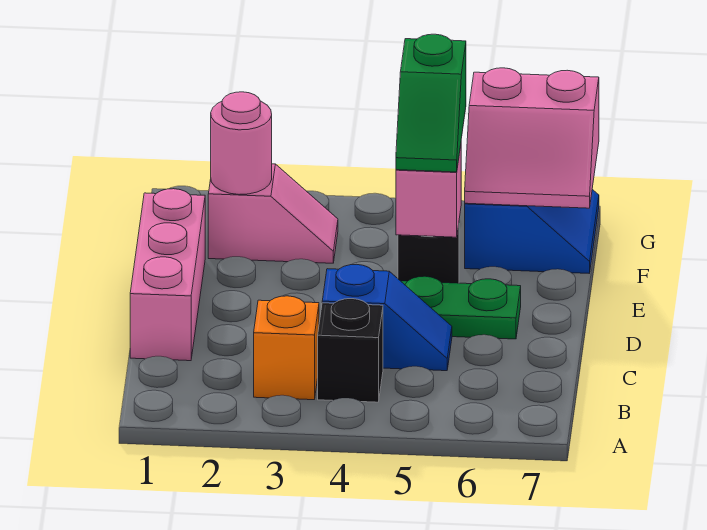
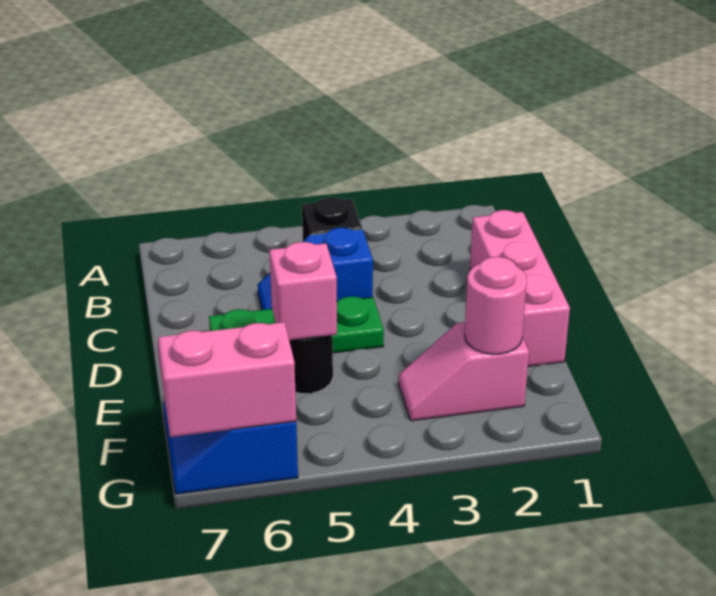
orange brick B3 level 1 -> none
green slope E5:F5 level 3 top F -> none

